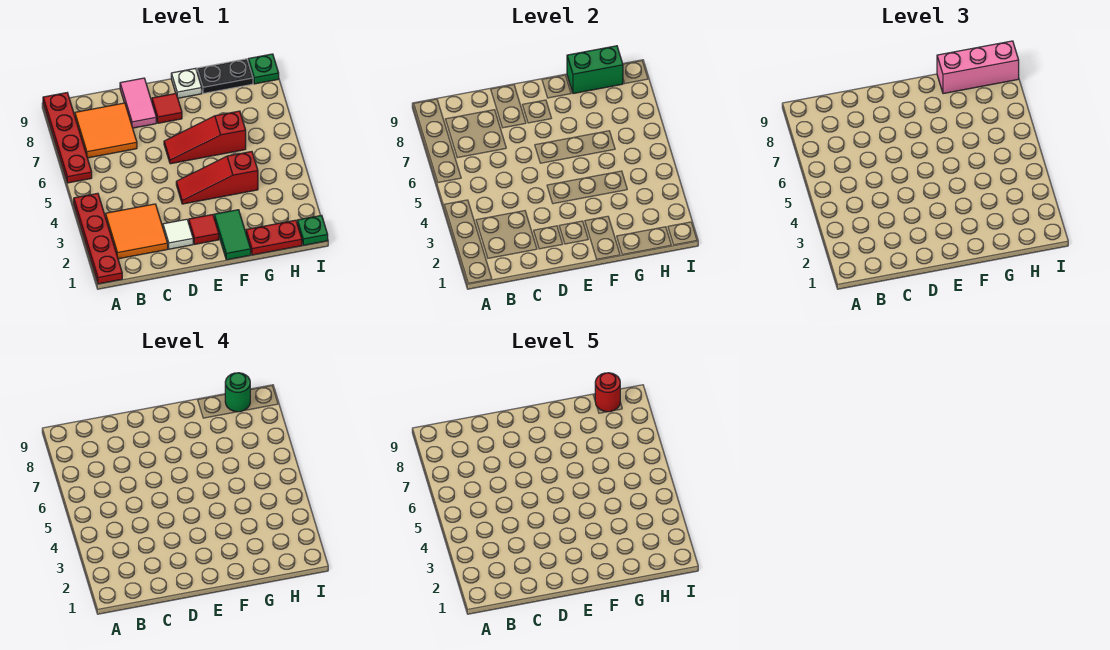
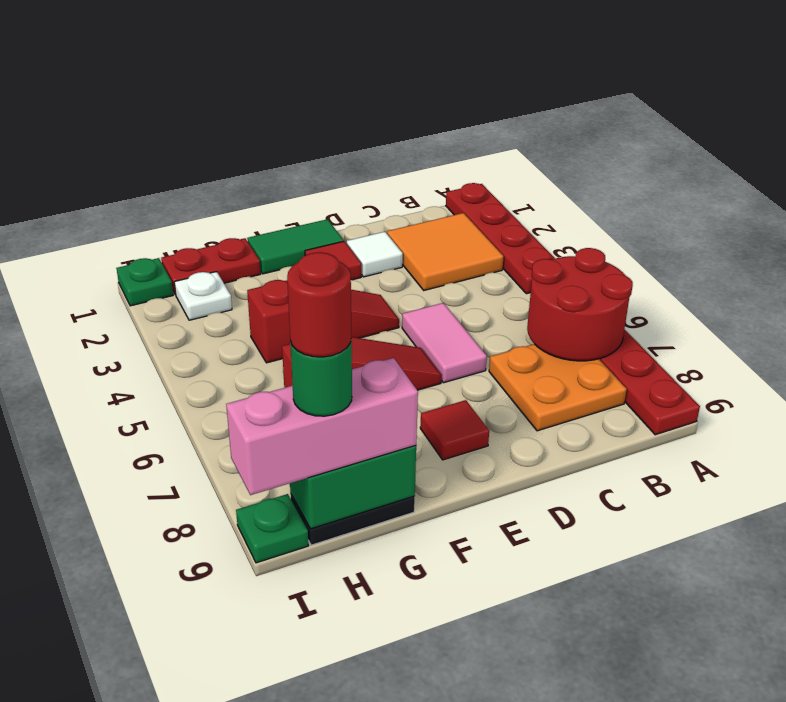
none -> red round brick A6:B7 level 2
orange tile B7:C8 level 1 -> orange plate B7:C8 level 1
pink tile D8:D9 level 1 -> pink tile D5:D6 level 1
green tile F1:F2 level 1 -> green tile E1:F1 level 1
white plate F9 level 1 -> white plate H2 level 1

